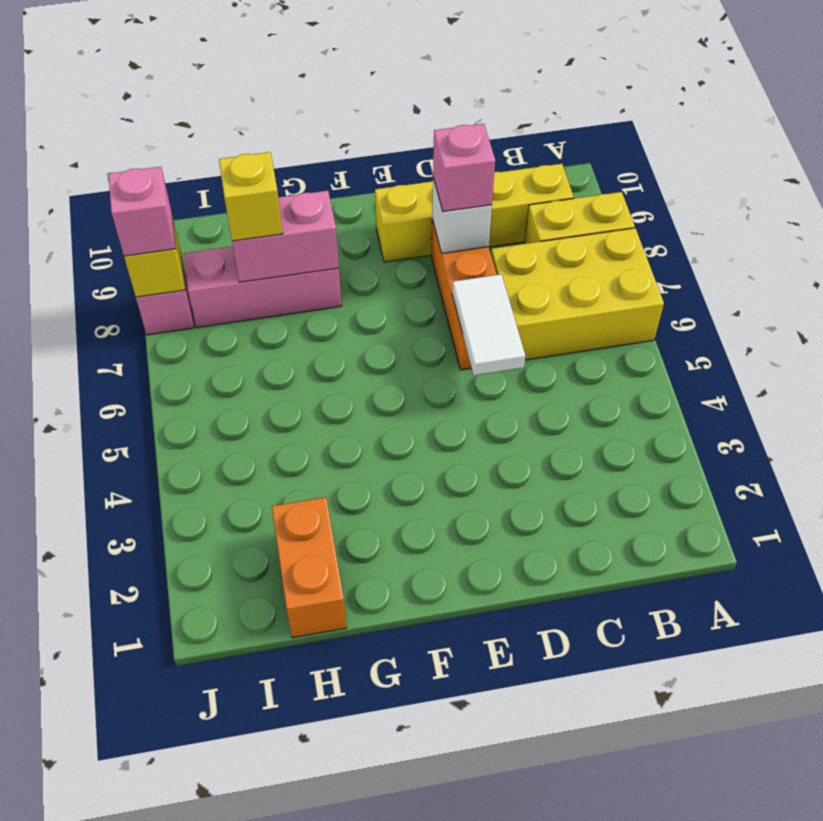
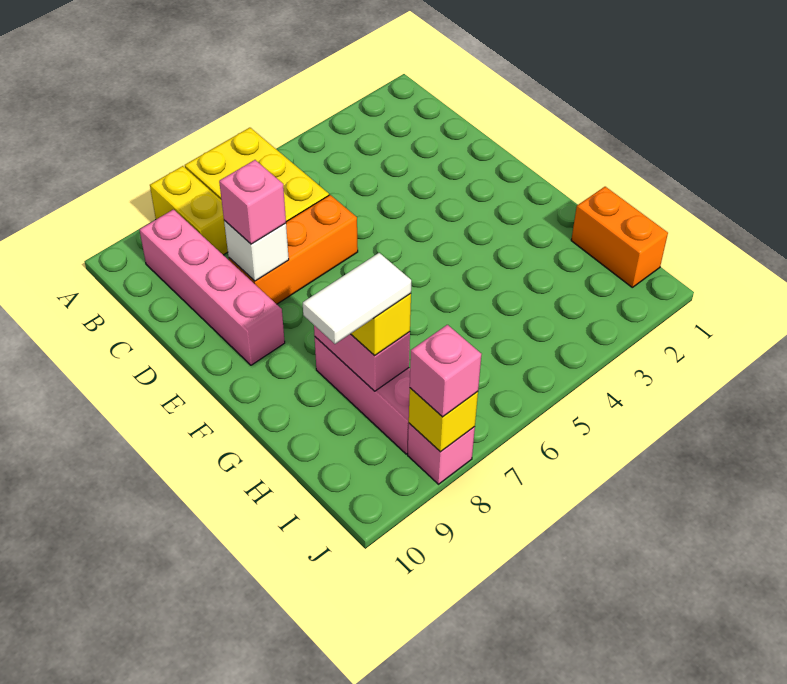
yellow brick B9:E9 level 1 -> pink brick B9:E9 level 1
white tile D5:D6 level 2 -> white tile H8:H9 level 4
orange brick H1:H2 level 1 -> orange brick H1:I1 level 1

